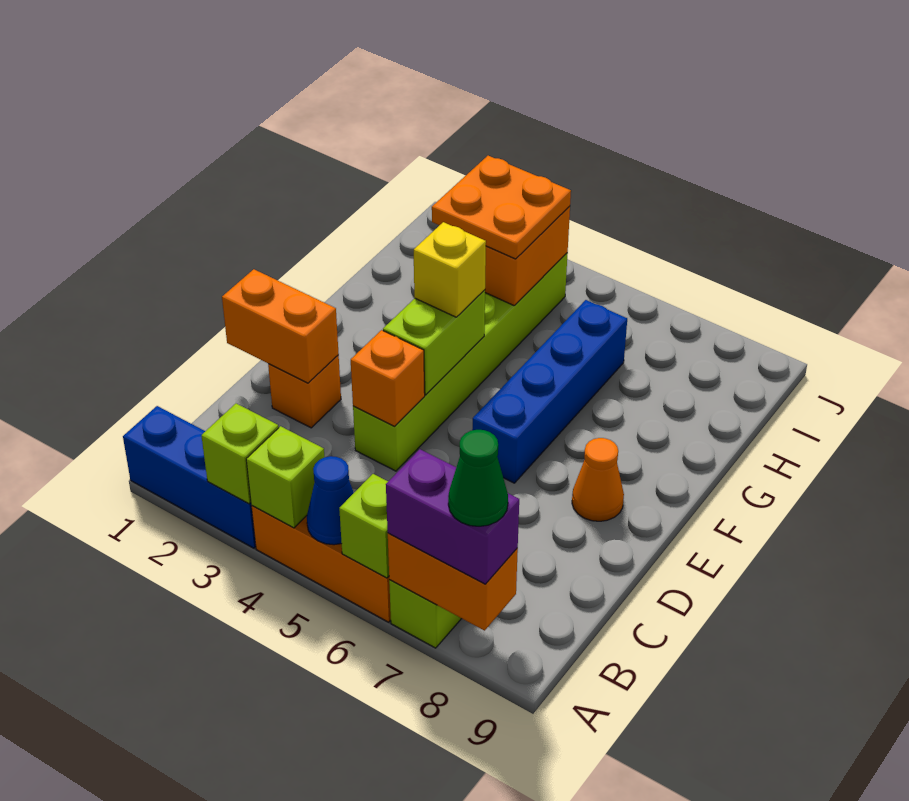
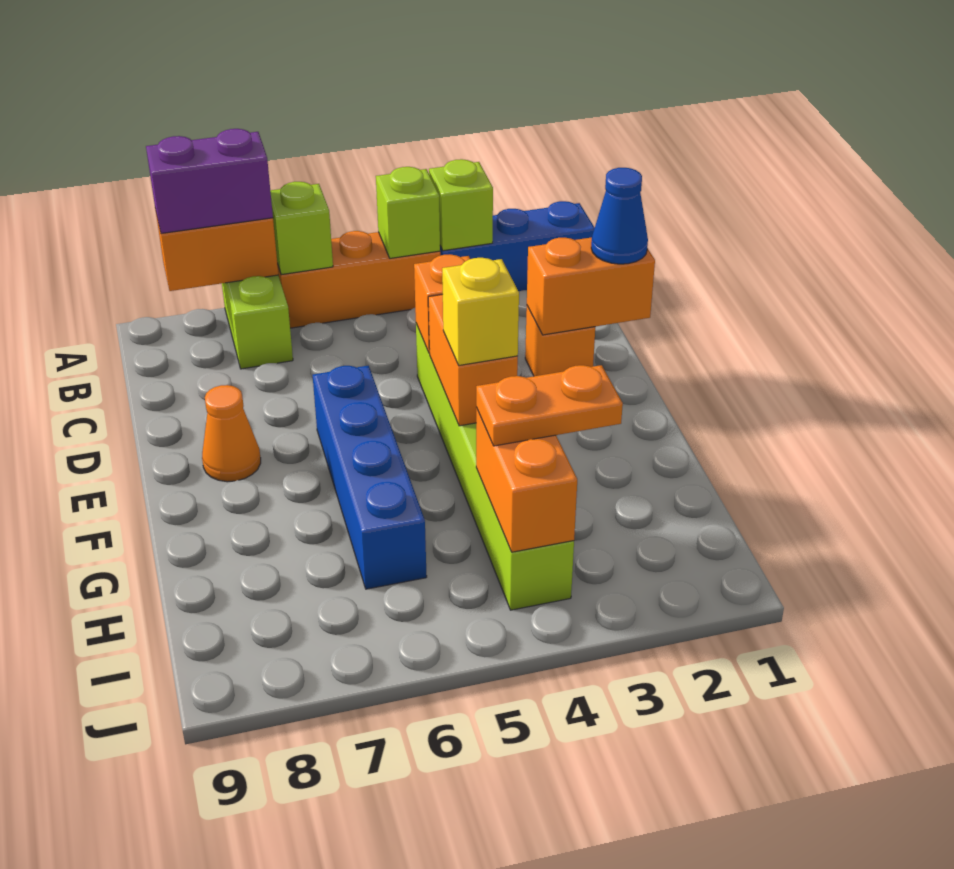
blue cone A5 level 2 -> blue cone D1 level 3
green cone A8 level 4 -> none
lime brick E4:F4 level 2 -> orange brick E4:F4 level 2
orange plate H3:I4 level 3 -> orange plate H3:H4 level 3

